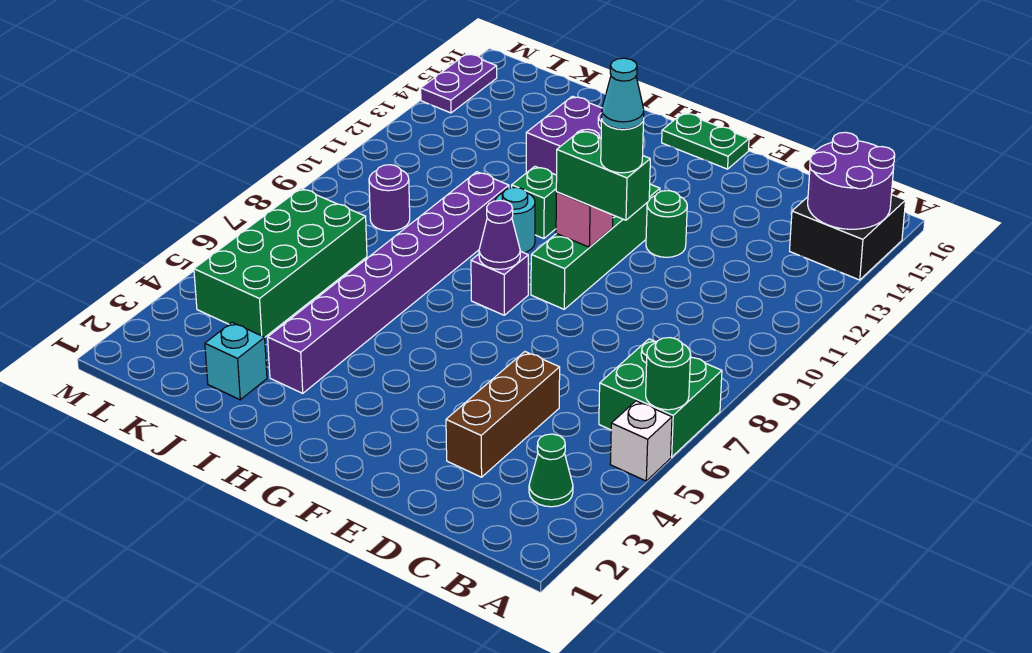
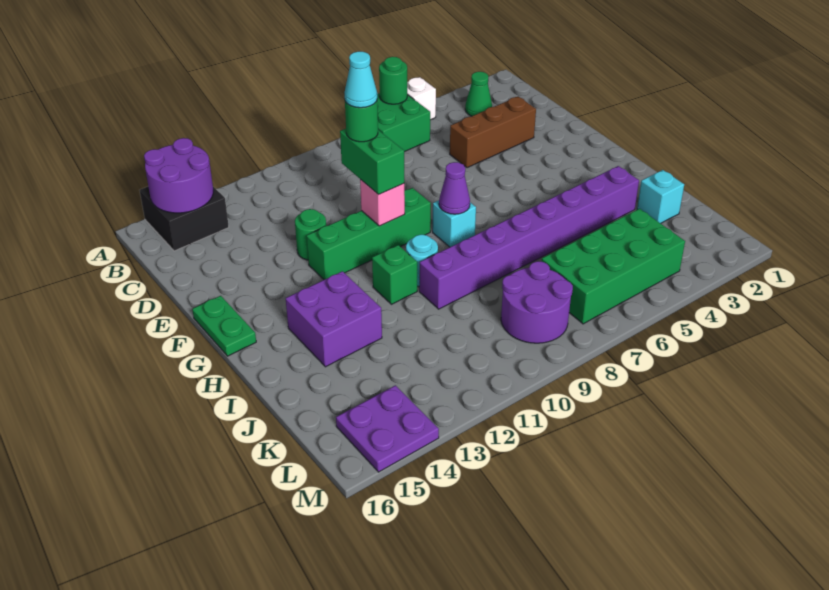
purple brick G8 level 1 -> cyan brick G8 level 1
purple round brick K9 level 1 -> purple round brick K8:L9 level 1
purple plate M14:M15 level 1 -> purple plate L14:M15 level 1

